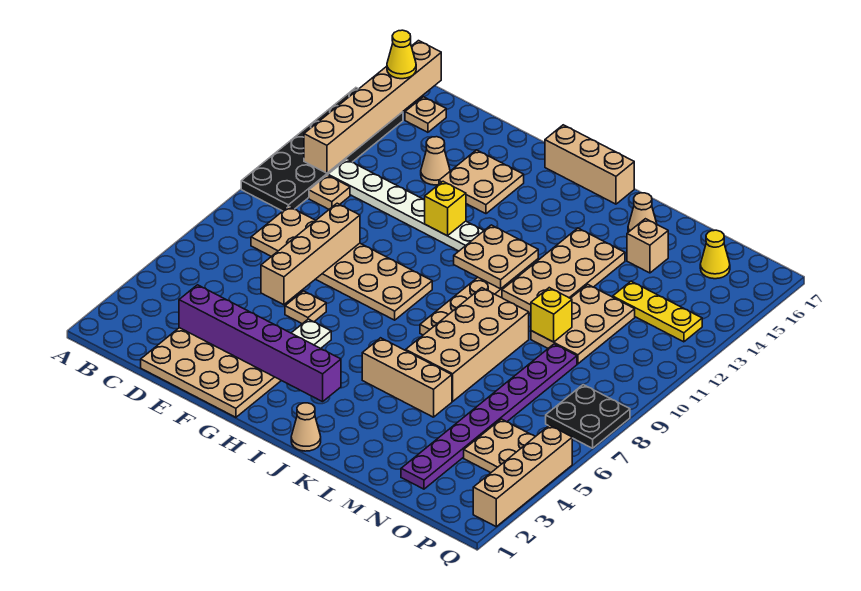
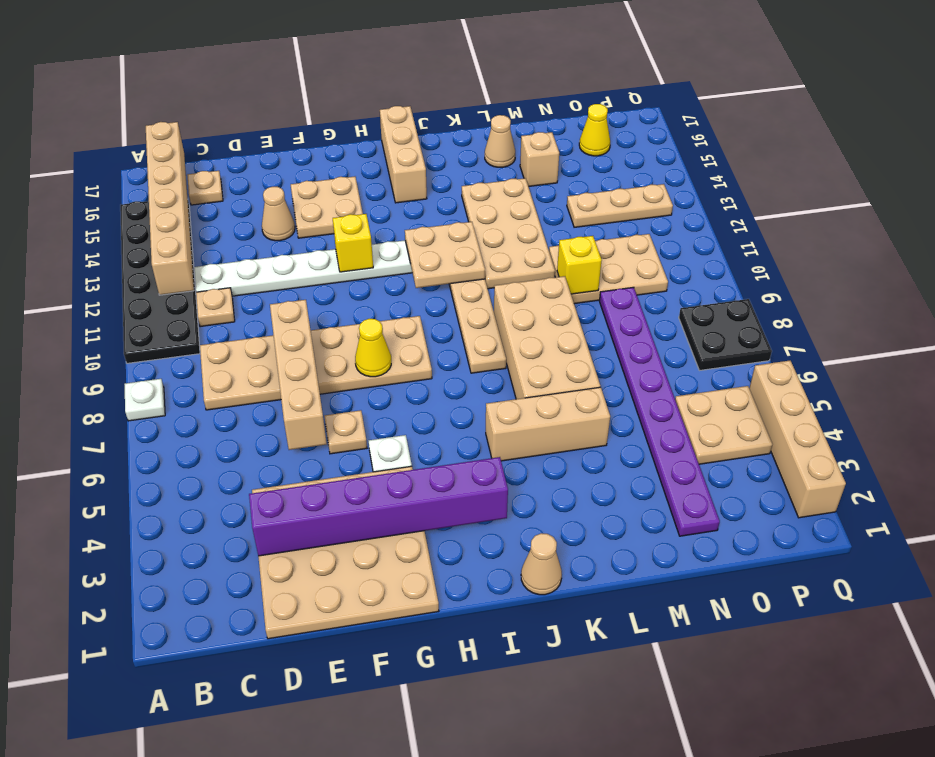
none -> white plate A8 level 1
yellow cone B16 level 3 -> yellow cone G8 level 2
tan brick H17:J17 level 1 -> tan brick I15:I17 level 1
tan plate M10:N12 level 1 -> tan plate M10:O11 level 1
yellow plate N13:P13 level 1 -> tan plate N13:P13 level 1

